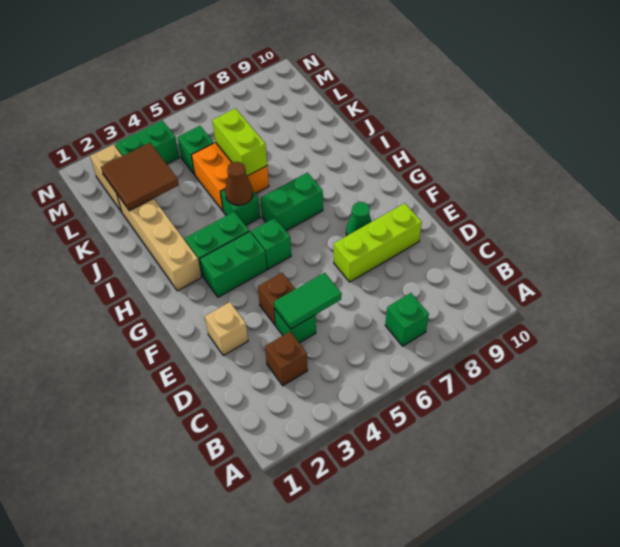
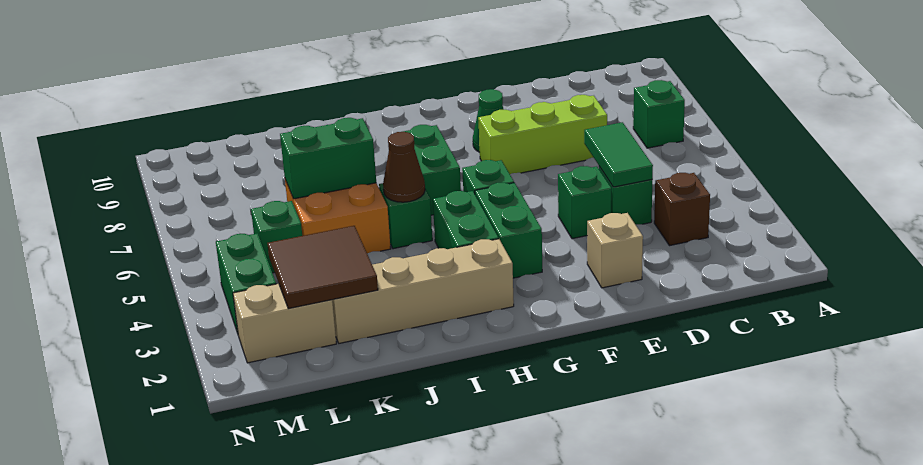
brown brick E4 level 1 -> green brick E4 level 1
lime brick E7:E9 level 1 -> lime brick D7:F7 level 1
lime brick J6:K6 level 2 -> green brick J6:K6 level 2

